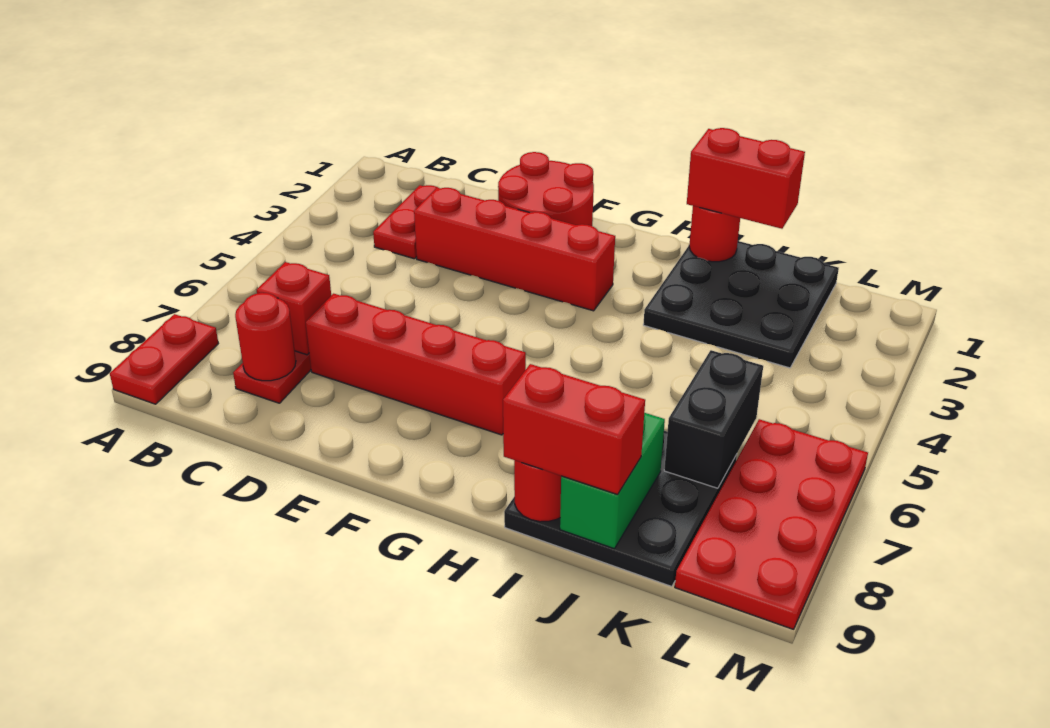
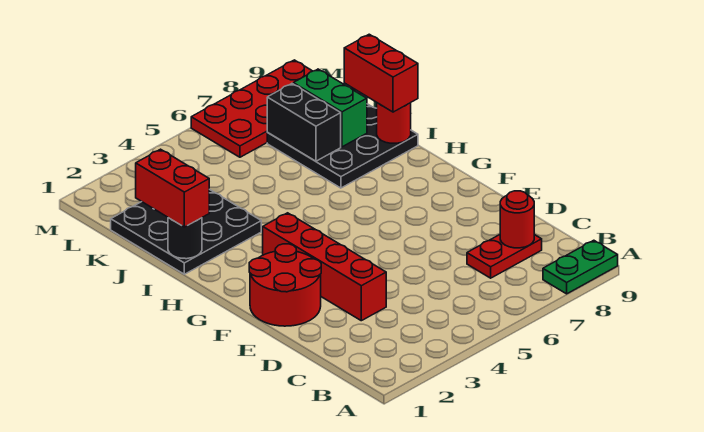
red plate A8:A9 level 1 -> green plate A8:A9 level 1
red plate C2:C3 level 1 -> none
red brick C7 level 2 -> none
red brick D7:G7 level 1 -> none
red round brick I1 level 2 -> black round brick I1 level 2
green brick J8:J9 level 2 -> green brick J8:K8 level 2
black brick K6:K7 level 2 -> black brick J7:K7 level 2

